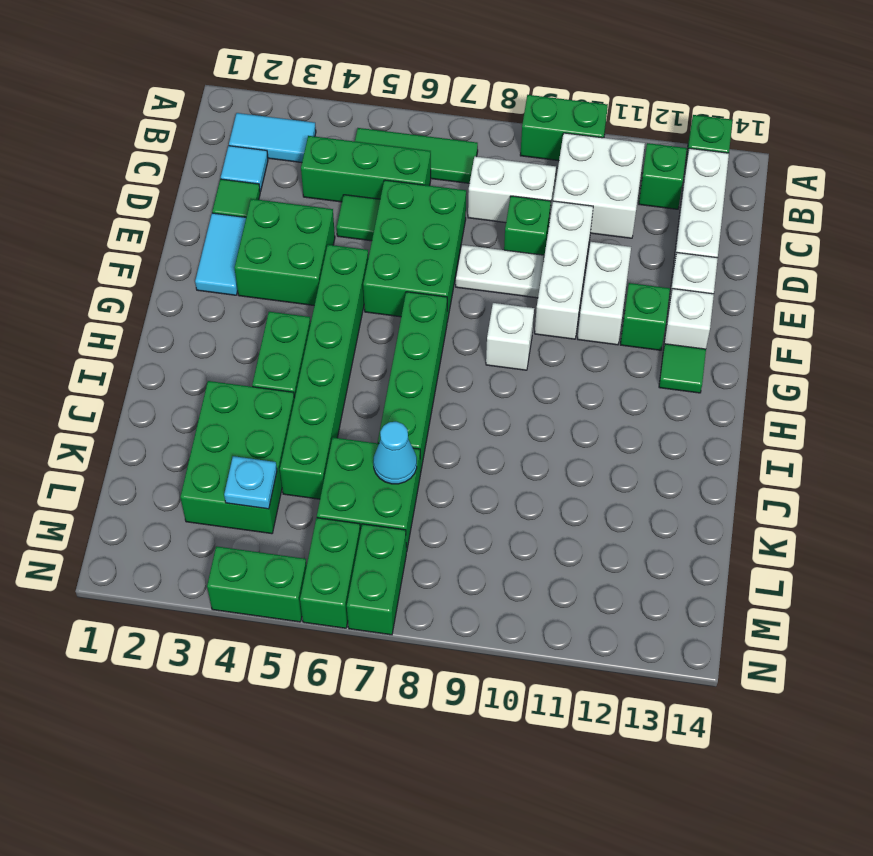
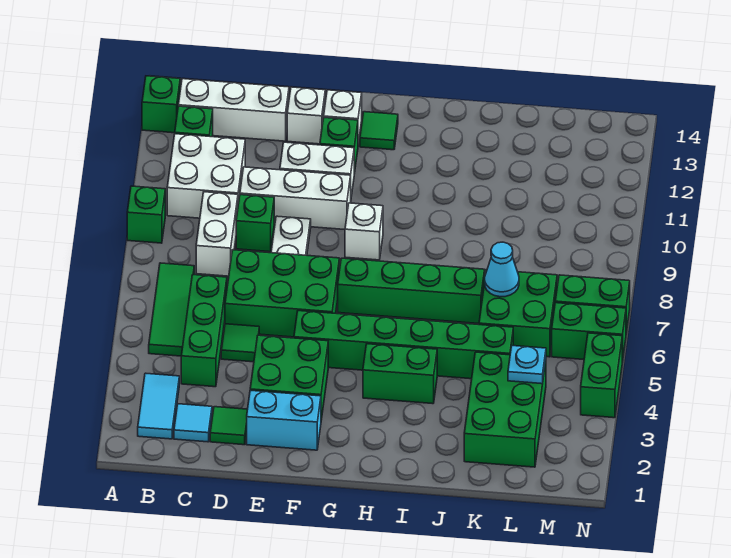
green brick A9:A10 level 1 -> green brick A9 level 1
cyan tile E2:F2 level 1 -> cyan brick E2:F2 level 1
green brick J3:L4 level 1 -> green brick K2:L4 level 1

